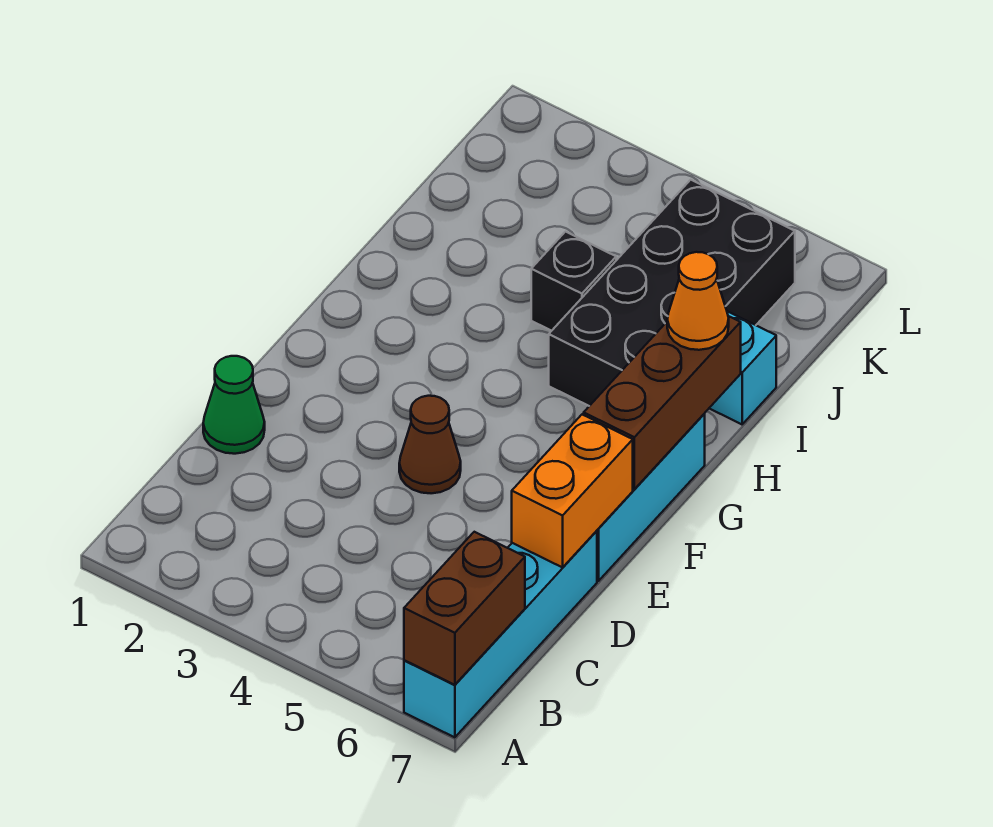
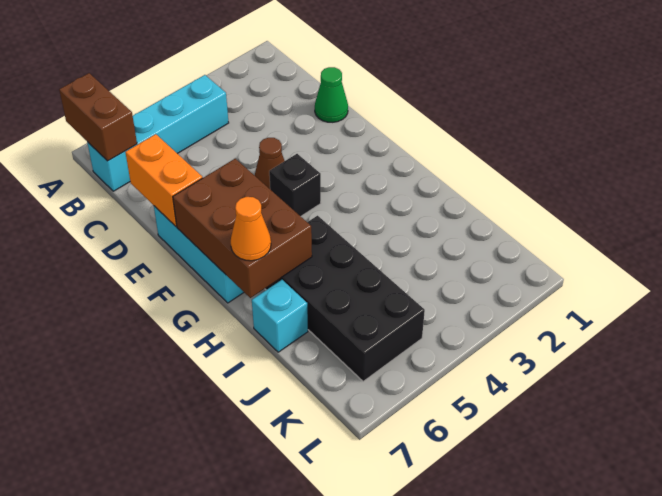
cyan brick A7:D7 level 1 -> cyan brick B4:B7 level 1
brown brick F7:H7 level 2 -> brown brick F6:H7 level 2
black brick I4 level 1 -> black brick F4 level 1

